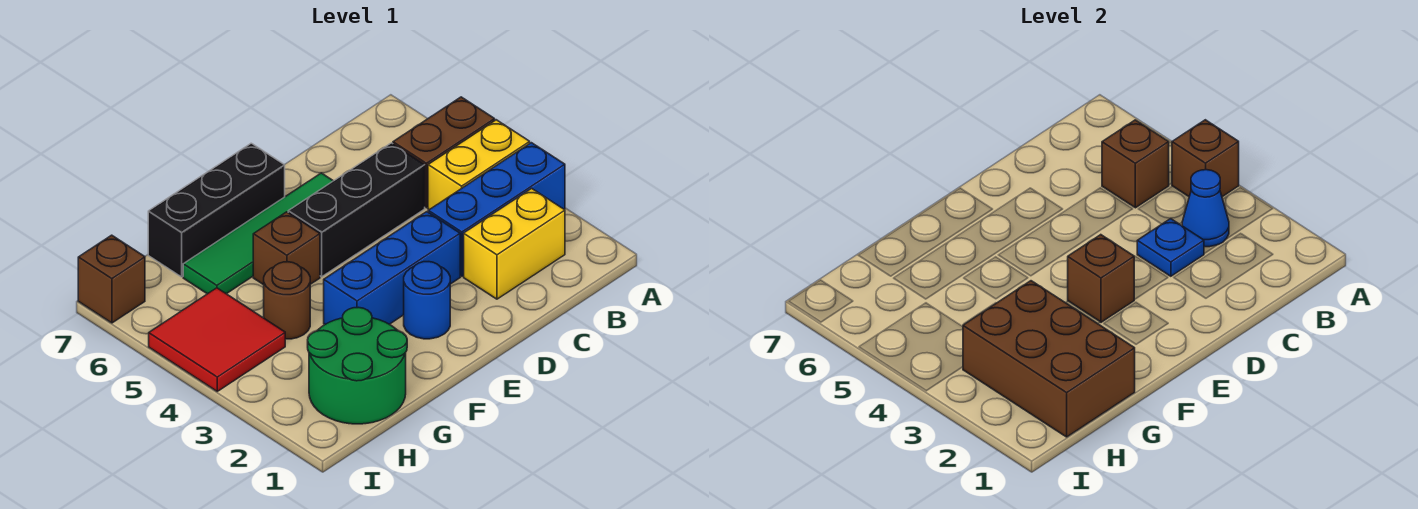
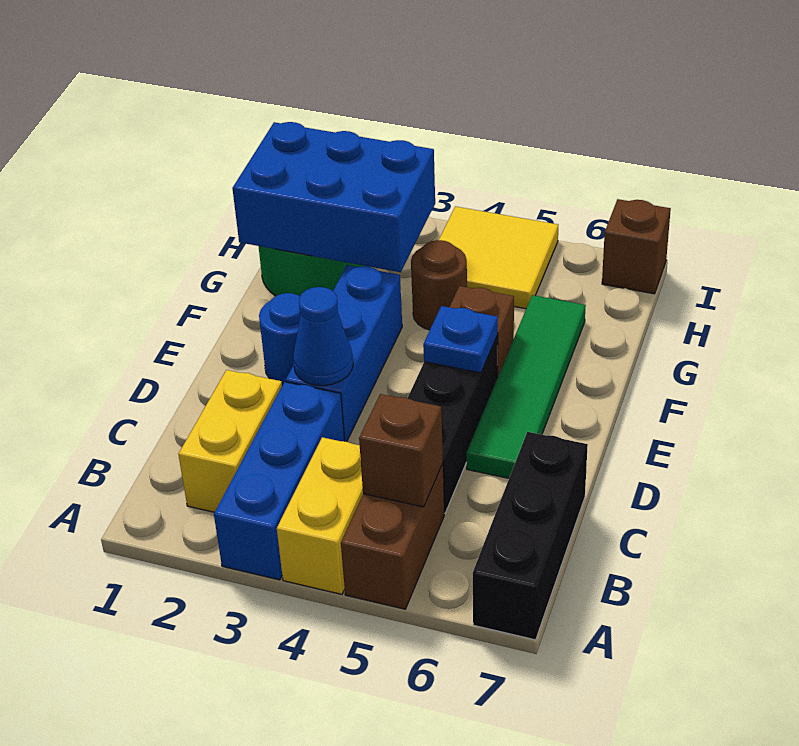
brown brick A4 level 2 -> none
blue cone B3 level 2 -> blue cone D3 level 2
blue plate C3 level 2 -> blue plate E5 level 2
brown brick E3 level 2 -> none
black brick E7:G7 level 1 -> black brick A7:C7 level 1
brown brick G1:H3 level 2 -> blue brick G1:H3 level 2
red tile H4:I5 level 1 -> yellow tile H4:I5 level 1

